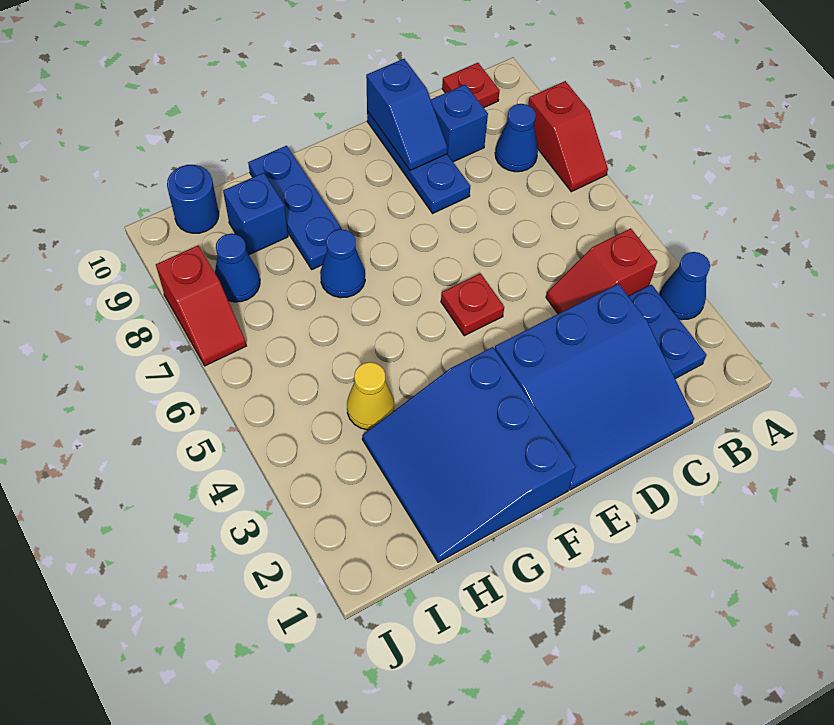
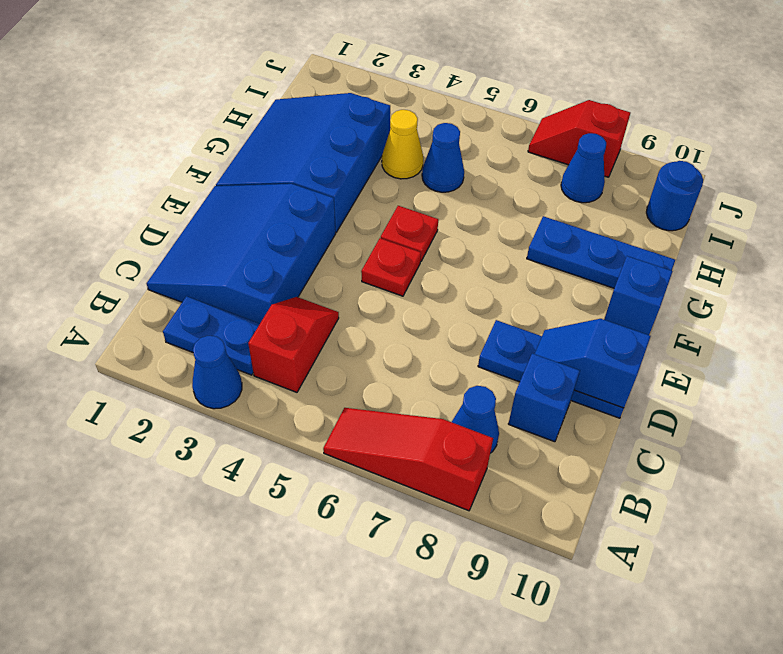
red slope A7:A8 level 1 top 8 -> red slope A6:A8 level 1 top 8
red plate B10 level 1 -> red plate F5 level 1
blue slope F1:H3 level 1 top F -> blue slope F1:H3 level 1 top 3
blue cone G7 level 1 -> blue cone H5 level 1
blue brick H9 level 1 -> blue brick F10 level 1

